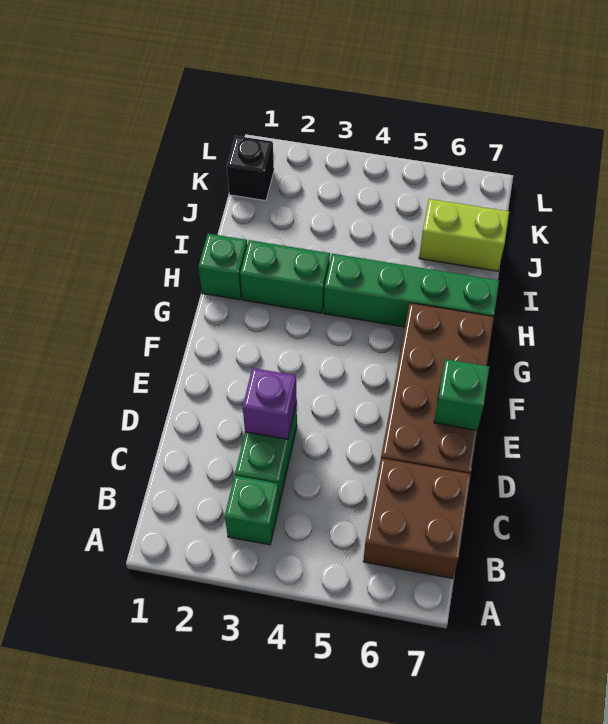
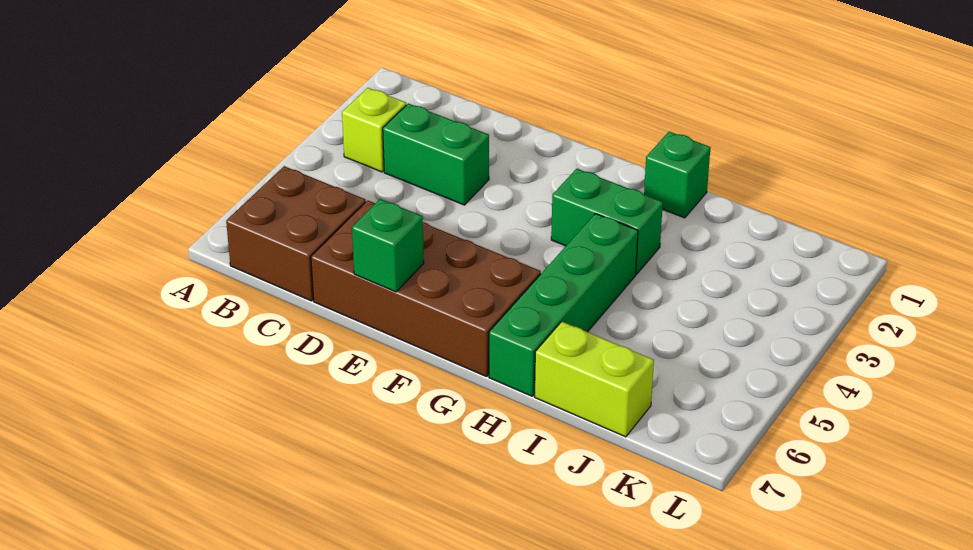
green brick B3 level 1 -> lime brick B3 level 1
purple brick D3 level 2 -> none
green brick H2:H3 level 1 -> green brick G3:H3 level 1
lime brick J6:J7 level 1 -> lime brick I7:J7 level 1
black brick K1 level 1 -> none

